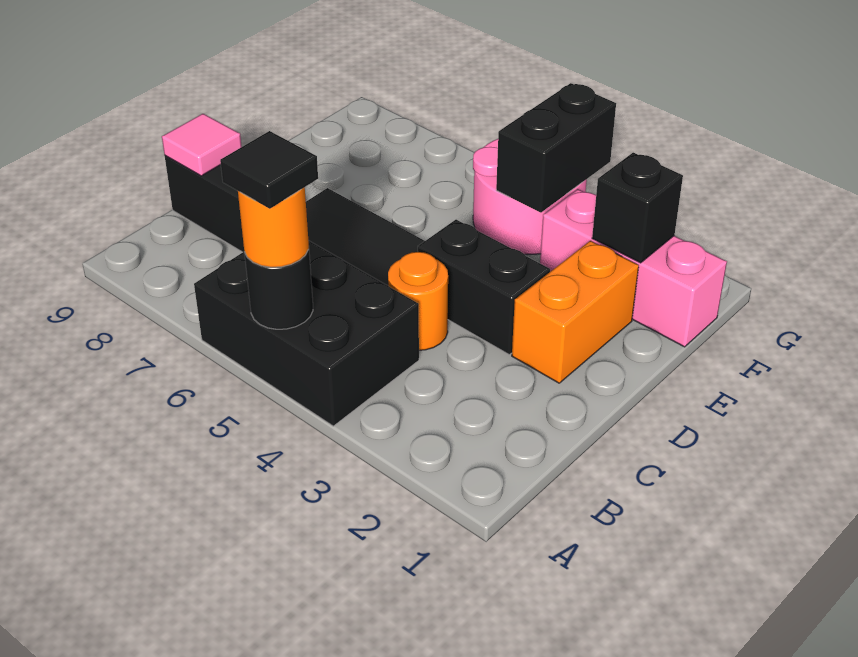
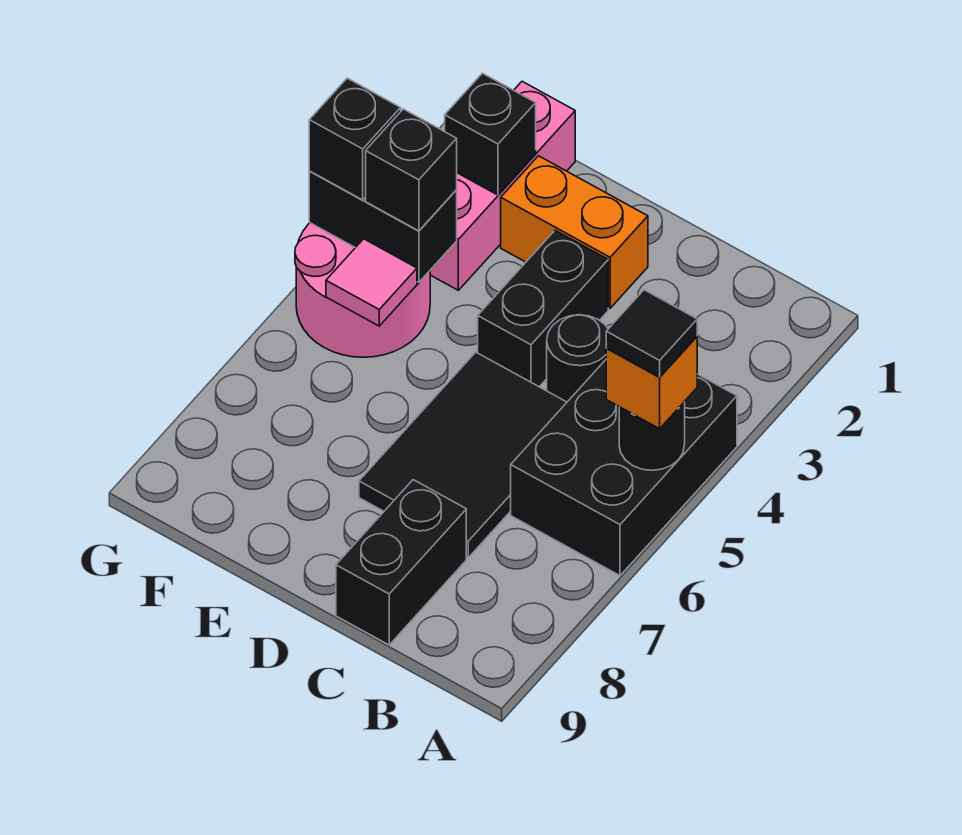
orange round brick A5 level 3 -> orange brick A5 level 3
orange round brick C4 level 1 -> black round brick C4 level 1
pink tile C9 level 2 -> pink tile F5 level 2
none -> black brick F4 level 3
none -> black brick G4 level 3

